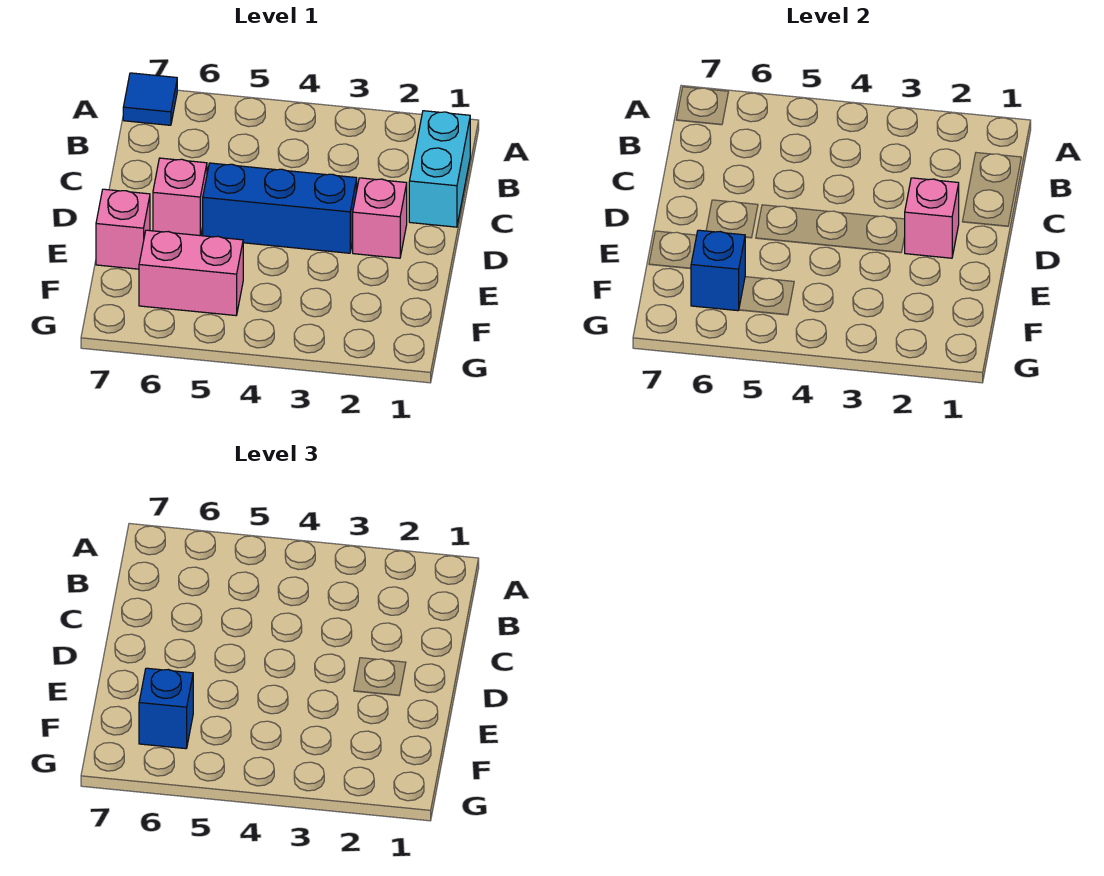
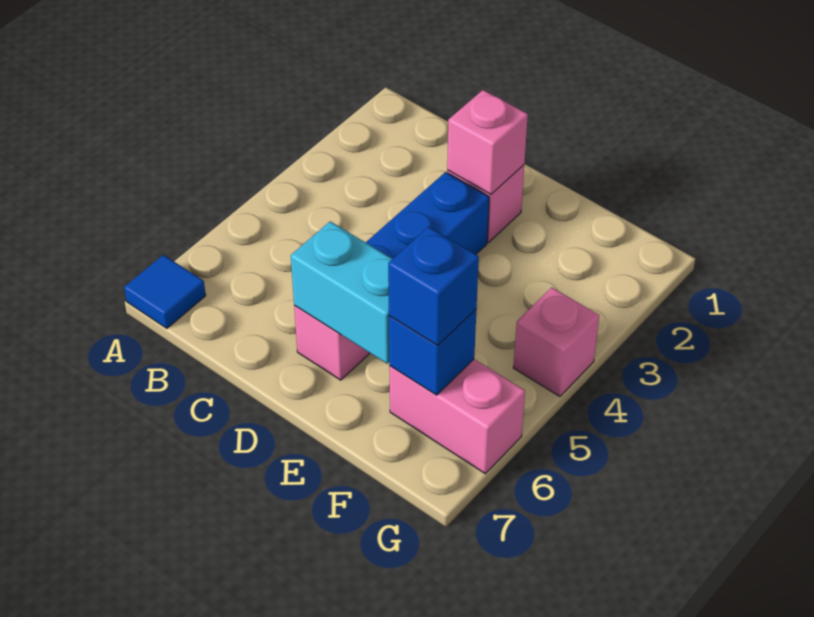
cyan brick B1:C1 level 1 -> cyan brick D6:E6 level 2
pink brick E7 level 1 -> pink brick G4 level 1
pink brick F5:F6 level 1 -> pink brick F6:G6 level 1

